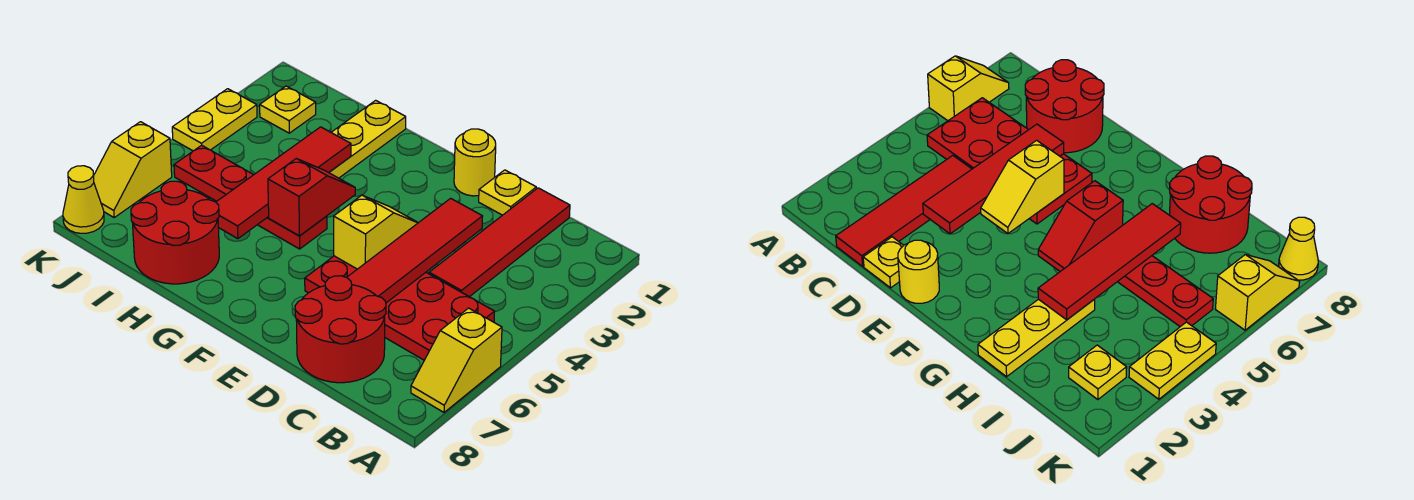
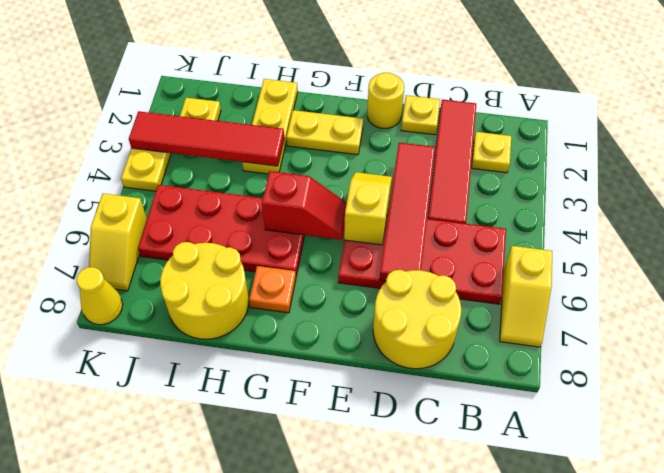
none -> yellow plate B2 level 1
red round brick C7:D8 level 1 -> yellow round brick C7:D8 level 1
none -> yellow plate F2:G2 level 1
red slope G4:G5 level 2 top 5 -> red slope F5:G5 level 2 top G
red plate G5:J5 level 1 -> red plate G5:J6 level 1
none -> orange plate G7 level 1
red tile H3:H6 level 2 -> red tile H3:K3 level 2
red round brick H7:I8 level 1 -> yellow round brick H7:I8 level 1

